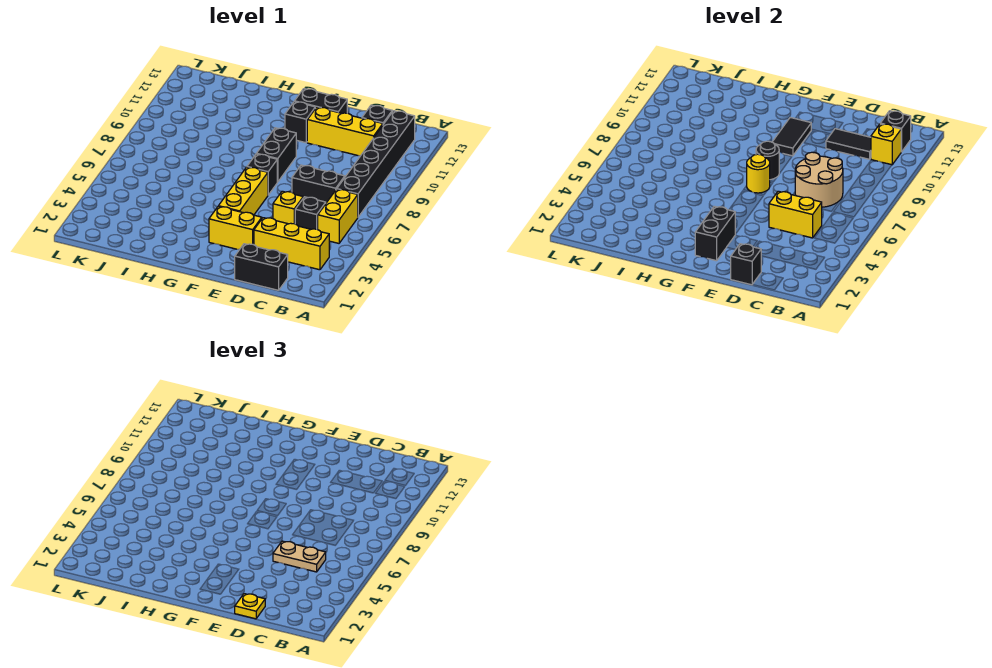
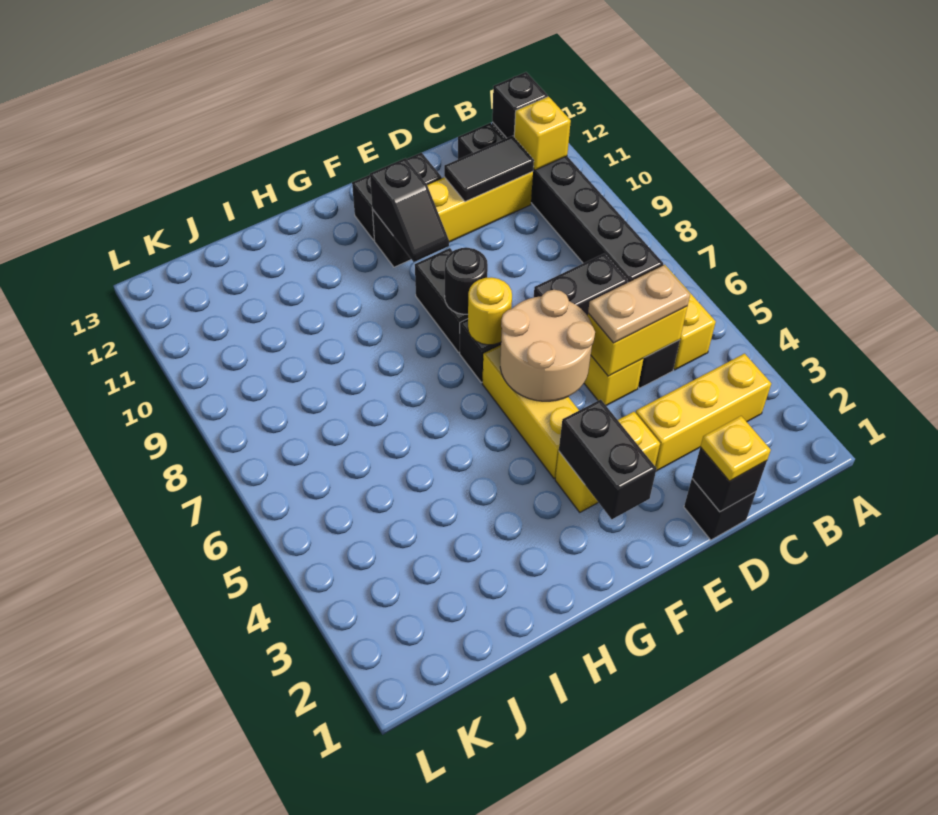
black brick C1:D1 level 1 -> black brick D1 level 1
tan round brick C7:D8 level 2 -> tan round brick E5:F6 level 2
black tile F10:F11 level 2 -> black slope F10:F11 level 2 top 11

